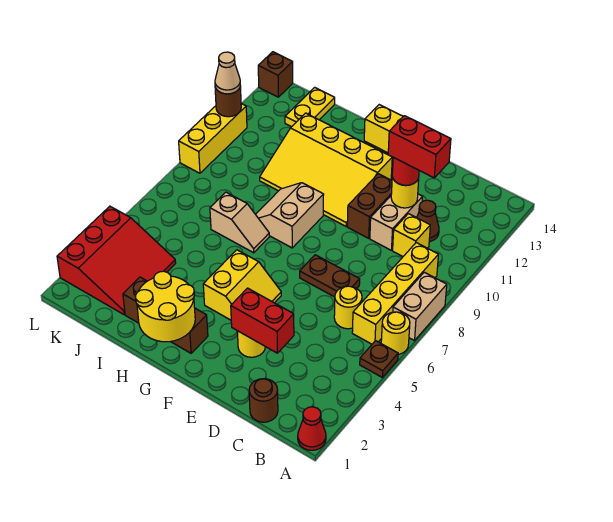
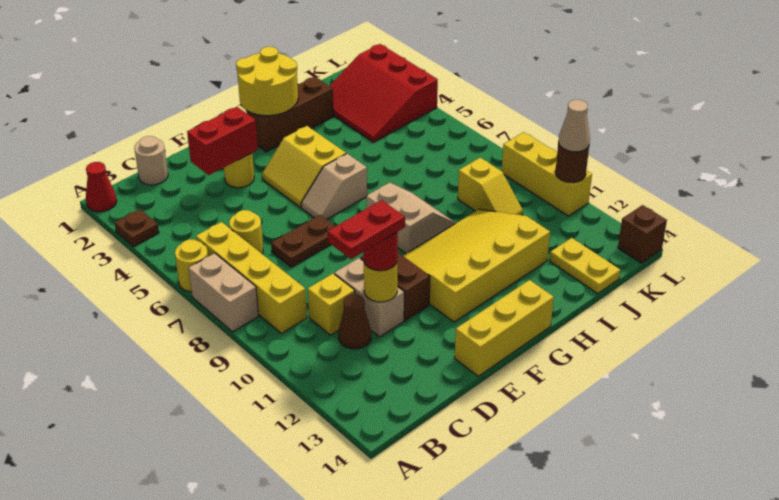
brown plate A5 level 1 -> brown plate A3 level 1
brown round brick C1 level 1 -> tan round brick C1 level 1
red brick C11:D11 level 4 -> red plate C11:D11 level 4
tan slope H7:I7 level 1 top I -> tan slope F6:G6 level 1 top G
none -> yellow slope J9:J10 level 1 top 9

